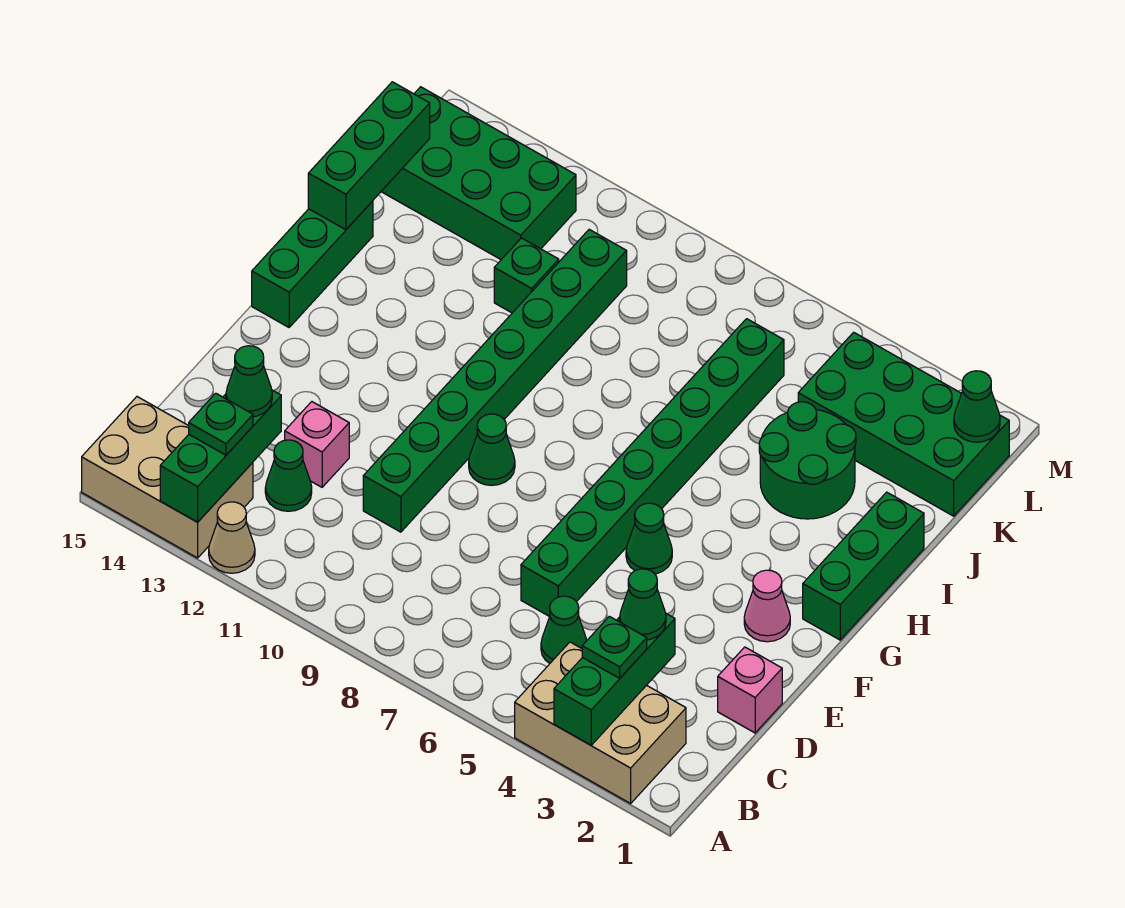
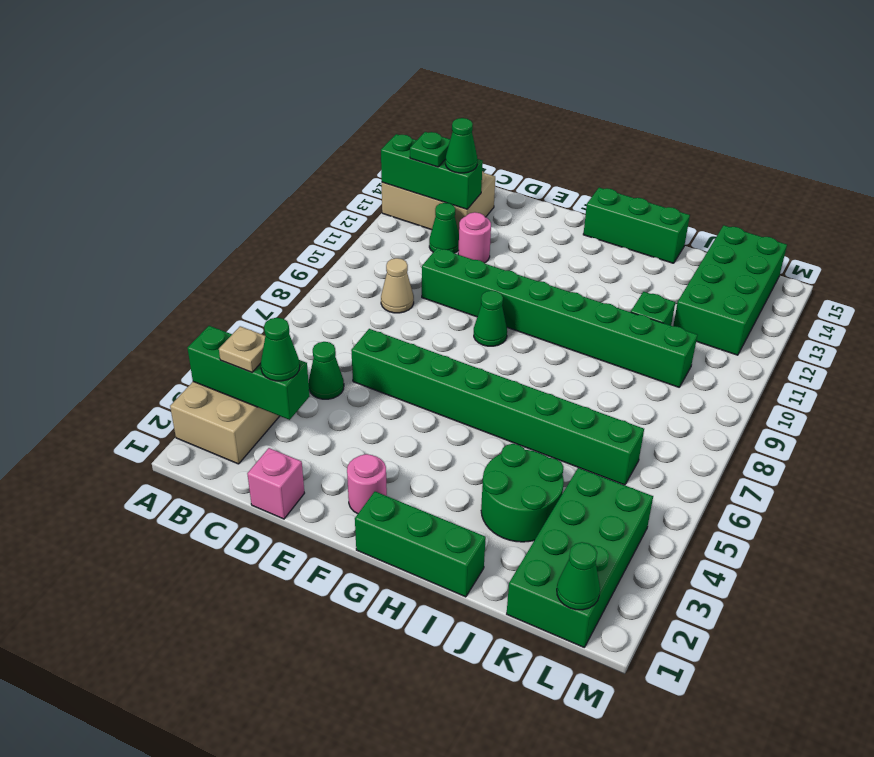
tan cone A12 level 1 -> tan cone C9 level 1
tan brick A13:B15 level 1 -> tan brick A13:C14 level 1
green plate B3 level 3 -> tan plate B3 level 3
pink brick D12 level 1 -> pink round brick D12 level 1
pink cone F2 level 1 -> pink round brick F2 level 1
green cone F5 level 1 -> none
green brick I15:K15 level 2 -> none

